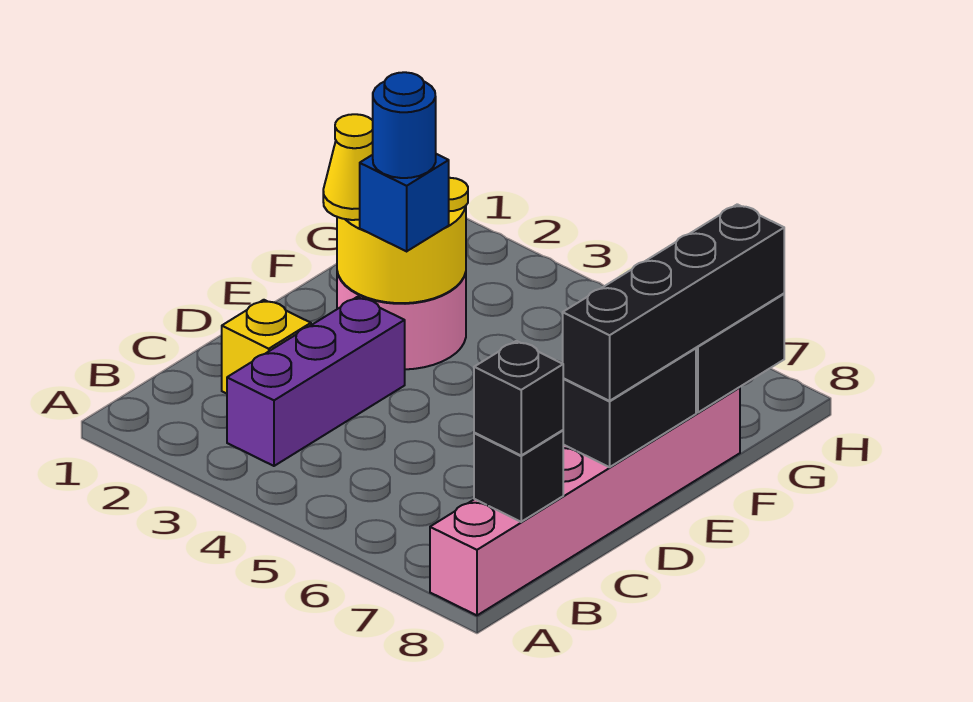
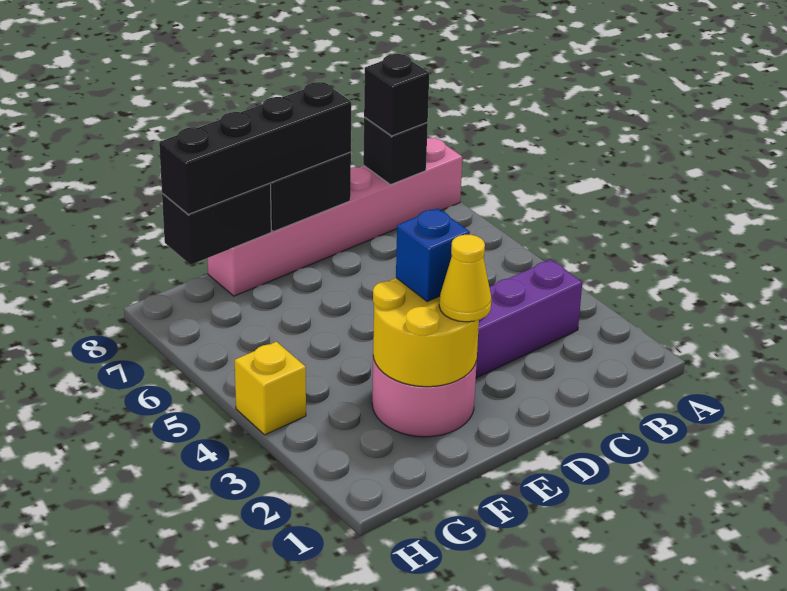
yellow brick C2 level 1 -> yellow brick H4 level 1
blue round brick E3 level 4 -> none

